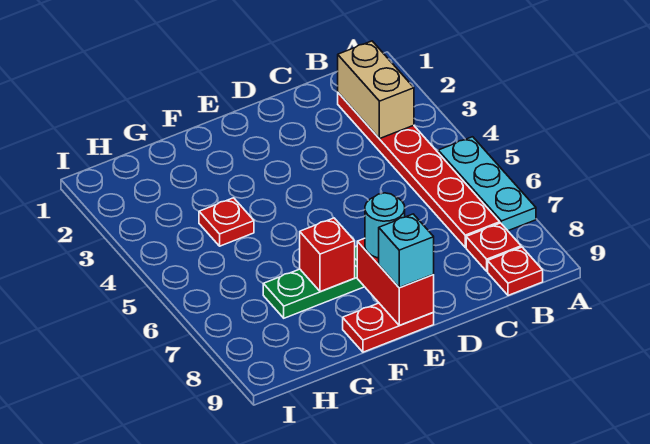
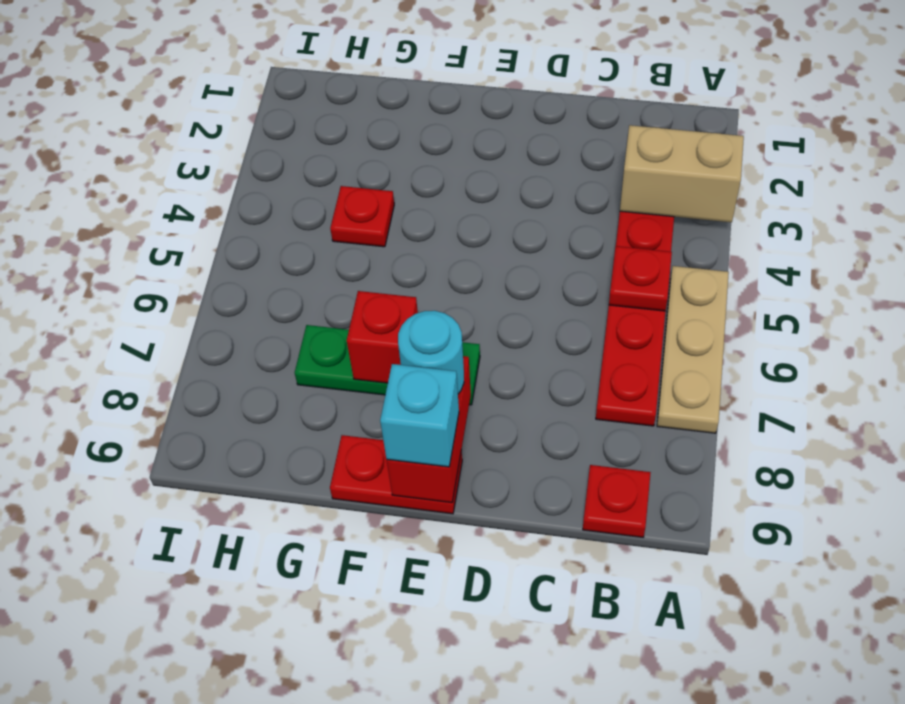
cyan plate A5:A7 level 1 -> tan plate A5:A7 level 1
tan brick B2:B3 level 2 -> tan brick A3:B3 level 2
red plate B8 level 1 -> red plate B5 level 2

